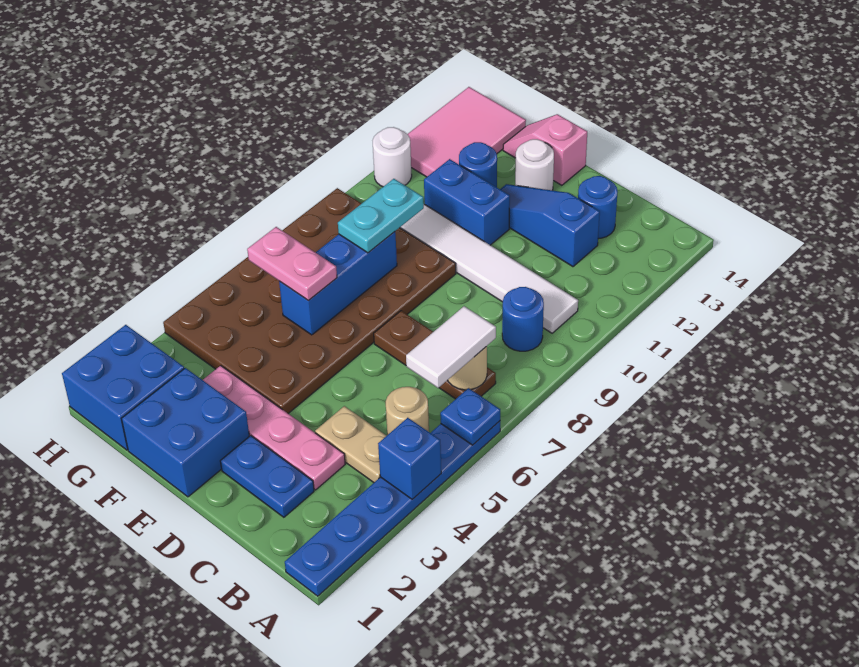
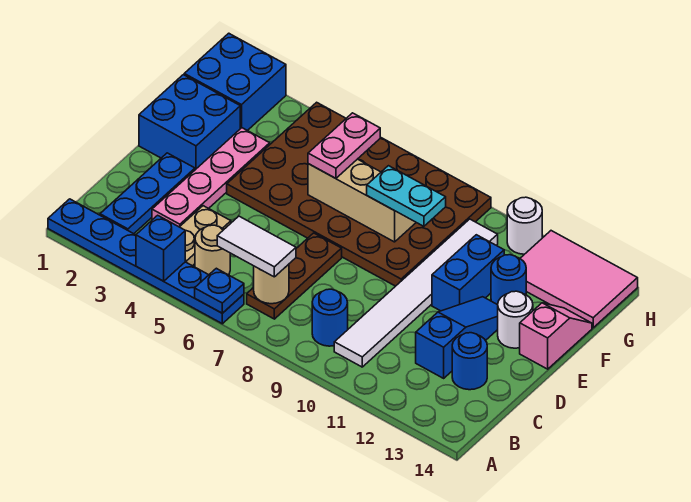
blue plate C2:D2 level 1 -> blue plate B2:D2 level 1
blue brick F6:F8 level 2 -> tan brick F6:F8 level 2

